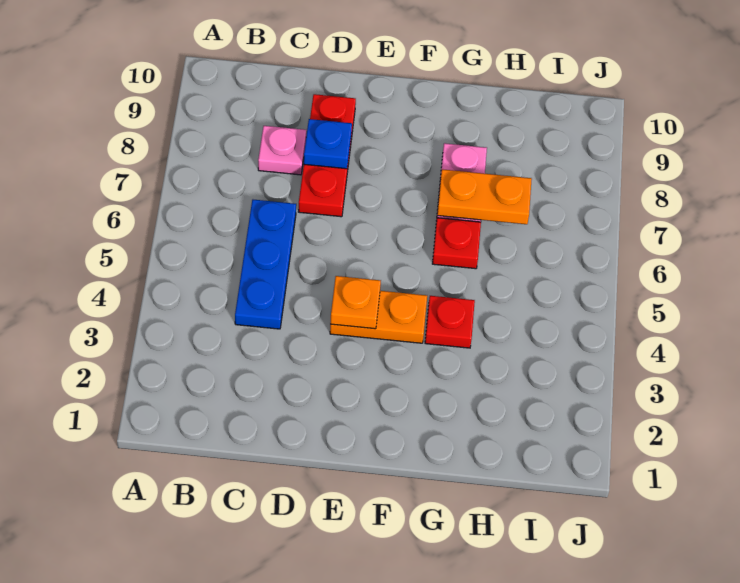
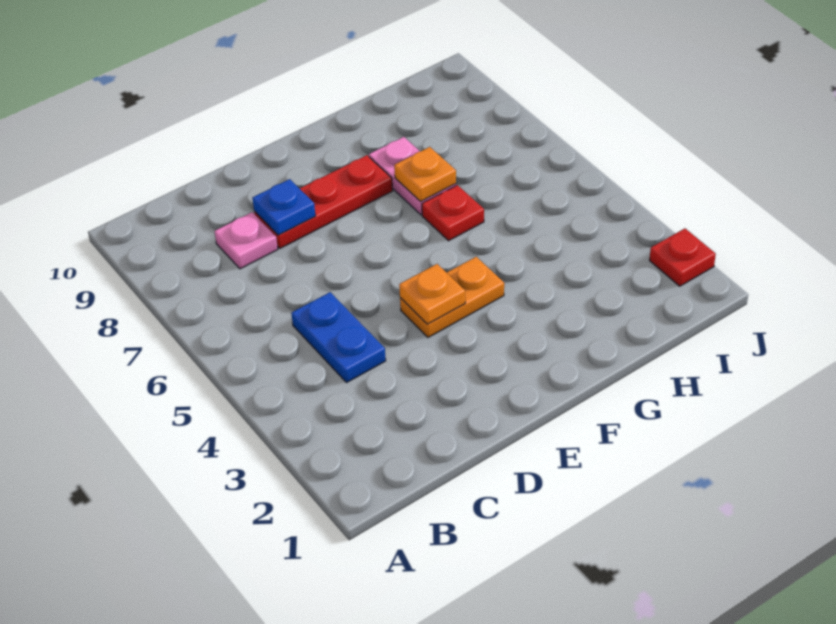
blue plate C4:C6 level 1 -> blue plate C4:C5 level 1
red plate D7:D9 level 1 -> red plate D8:F8 level 1
red plate G4 level 1 -> red plate J2 level 1
orange plate G7:H7 level 2 -> orange plate G7 level 2

